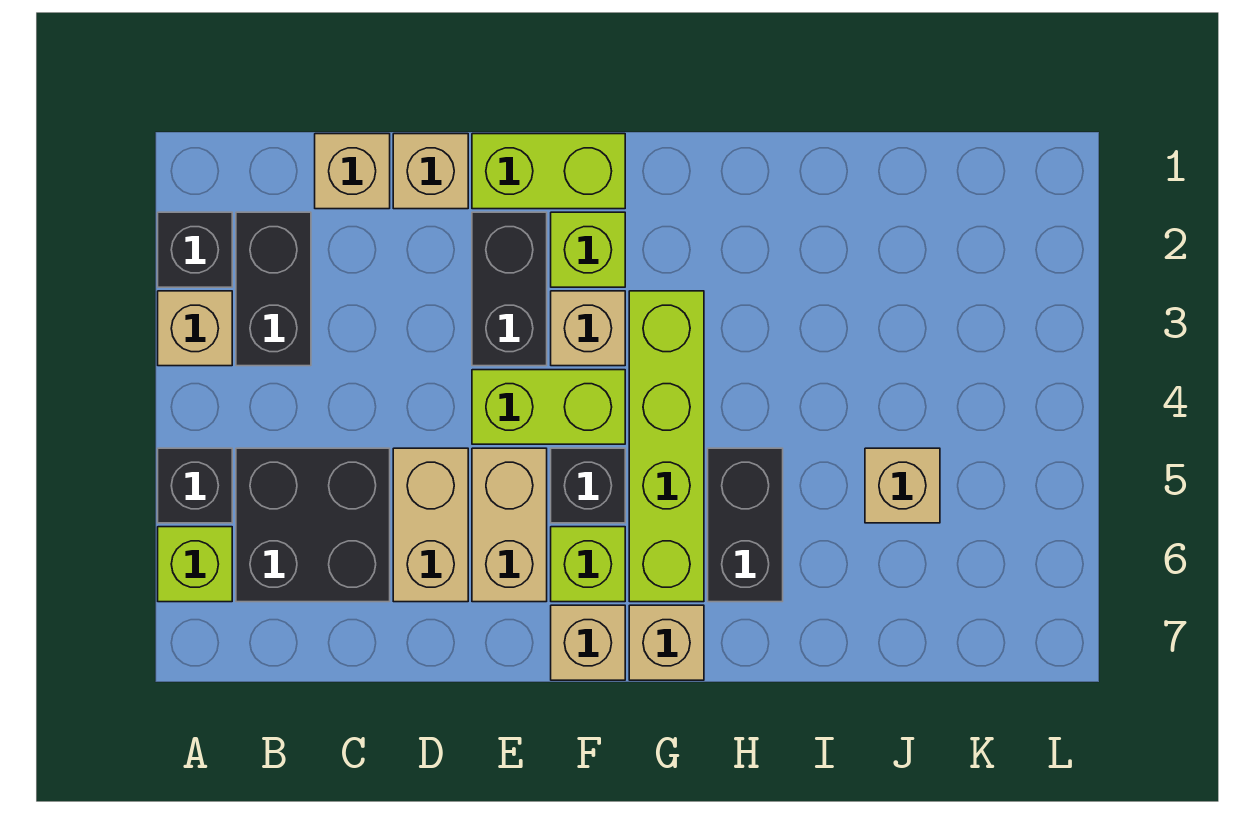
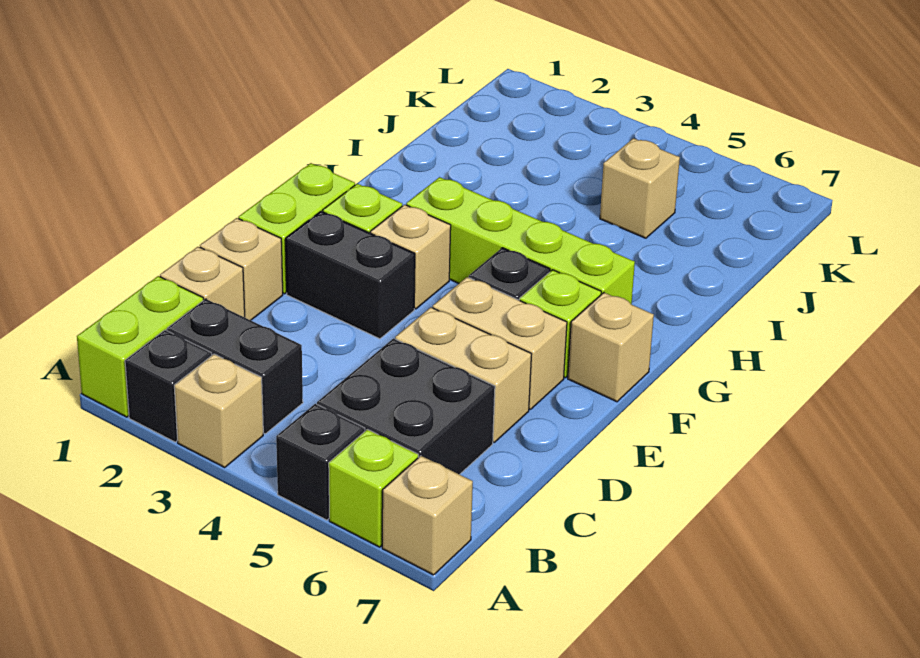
lime brick E4:F4 level 1 -> lime brick A1:B1 level 1
tan brick G7 level 1 -> tan brick A7 level 1
black brick H5:H6 level 1 -> none

